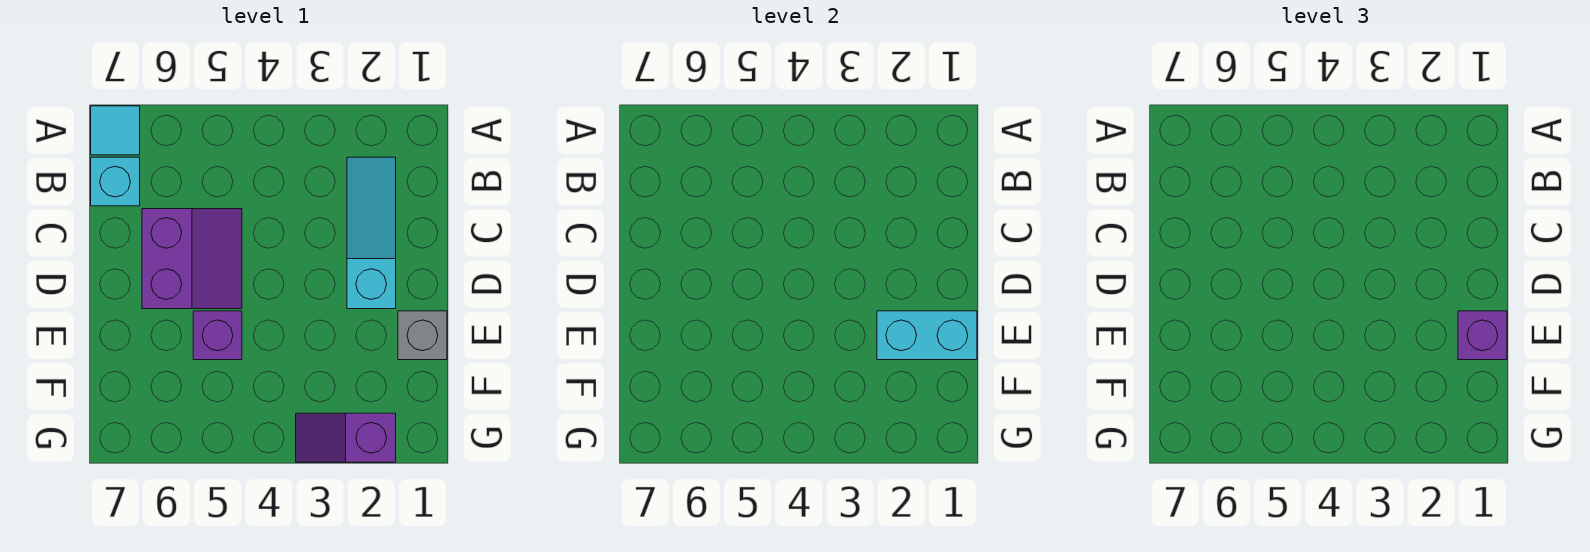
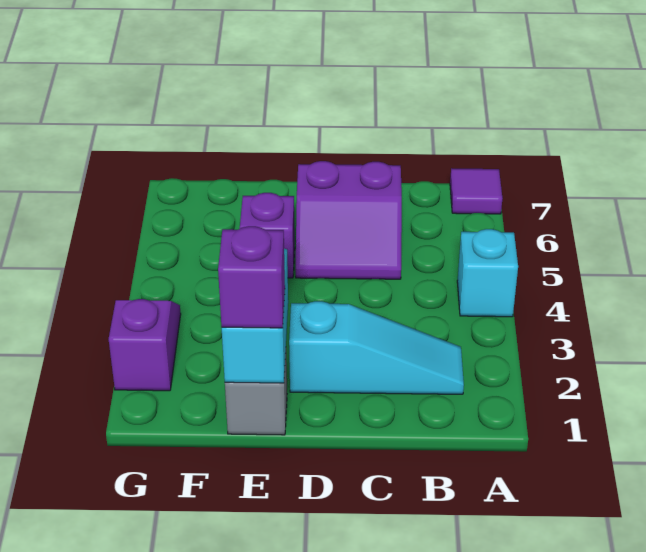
cyan tile A7 level 1 -> purple tile A7 level 1
cyan brick B7 level 1 -> cyan brick A4 level 1

